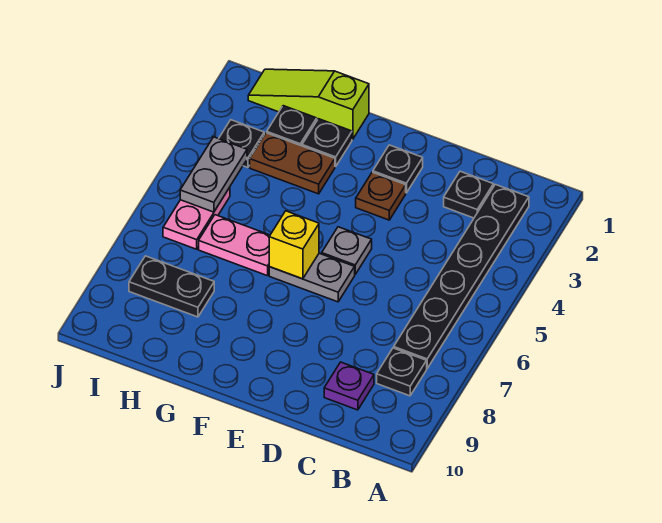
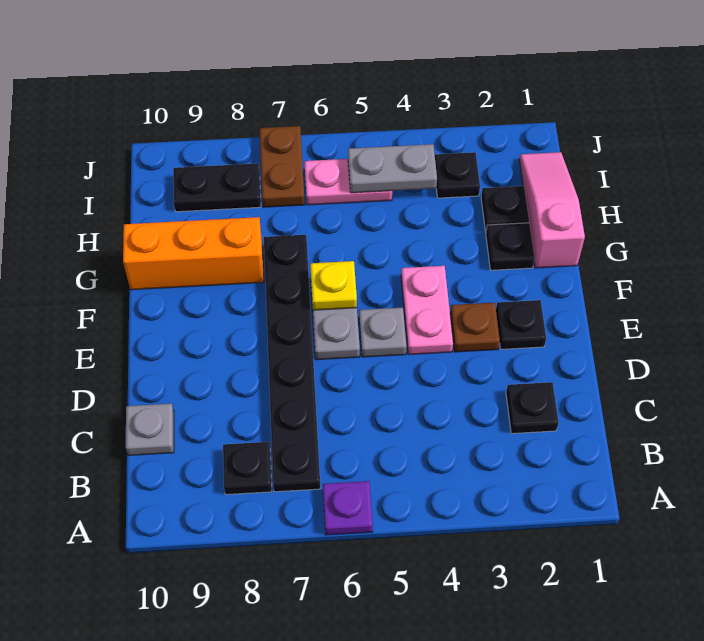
black plate B2:B7 level 1 -> black plate B7:G7 level 1
purple plate C9 level 1 -> purple plate A6 level 1
none -> grey plate C10 level 1
yellow brick F6 level 2 -> yellow plate F6 level 2
lime slope G1:I1 level 1 top G -> pink slope G1:I1 level 1 top G
brown plate G3:H3 level 1 -> brown plate I7:J7 level 1
pink plate G6:H6 level 1 -> pink plate E4:F4 level 1
none -> orange brick G8:G10 level 1
black plate H8:I8 level 1 -> black plate I8:I9 level 1

